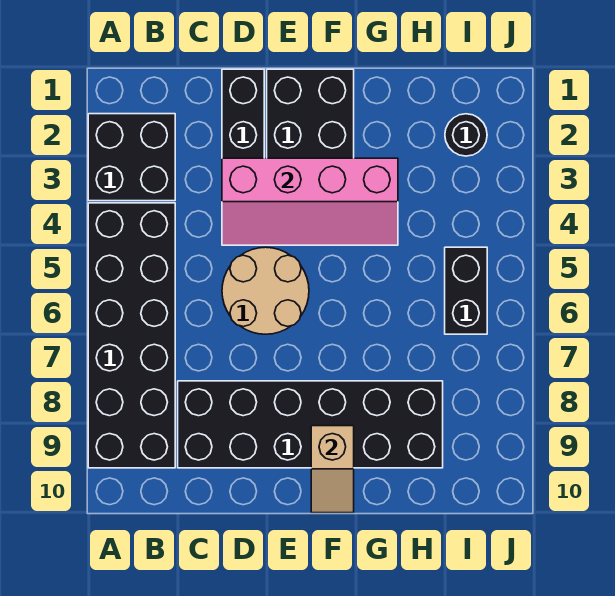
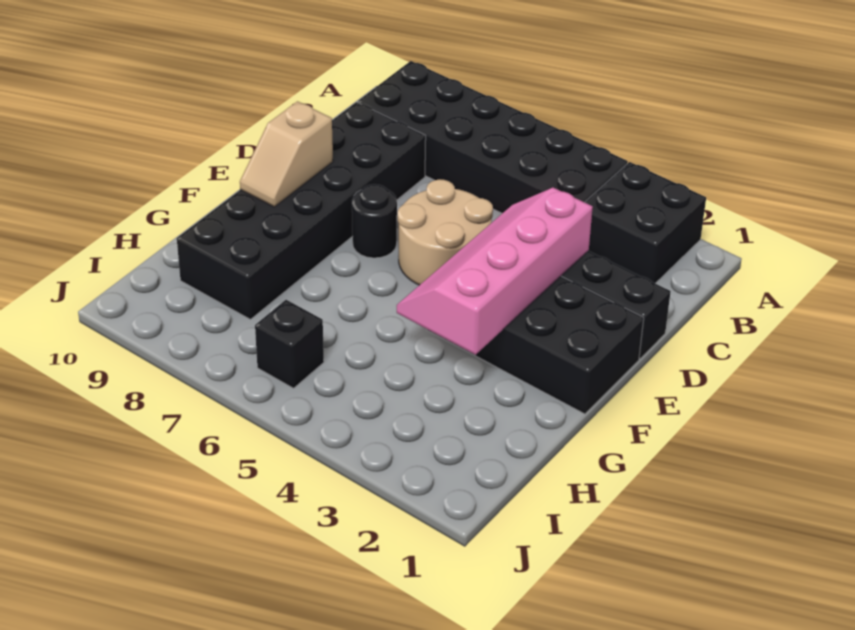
tan slope F9:F10 level 2 top 9 -> tan slope E9:F9 level 2 top E
black round brick I2 level 1 -> black round brick E7 level 1
black brick I5:I6 level 1 -> black brick I6 level 1

